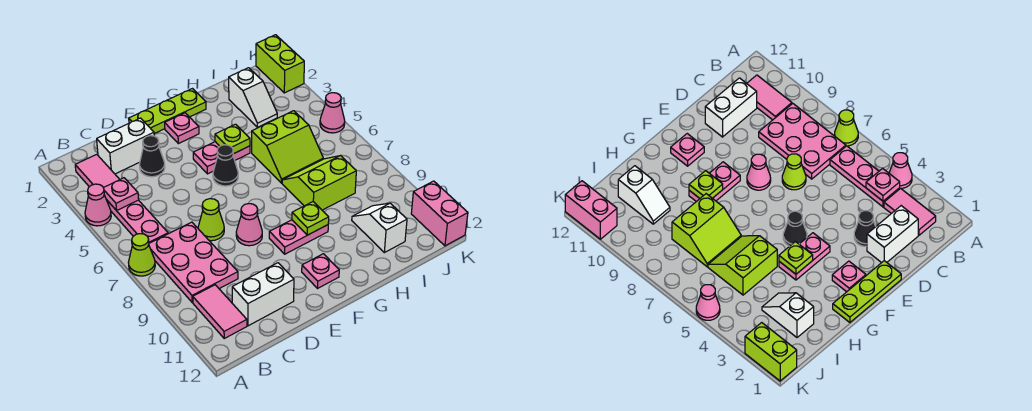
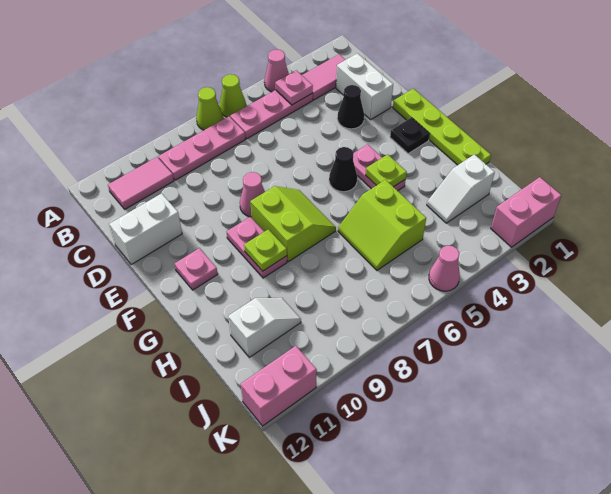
pink plate B7:C9 level 1 -> pink plate B7:B9 level 1
white brick C11:D11 level 1 -> white brick D11:D12 level 1
lime cone D7 level 1 -> lime cone A6 level 1
lime plate E1:G1 level 1 -> lime plate E1:H1 level 1
pink plate F2 level 1 -> black plate F2 level 1
lime slope H7:I8 level 1 top 8 -> lime slope F7:G8 level 1 top 8
lime brick K1:K2 level 1 -> pink brick K1:K2 level 1

